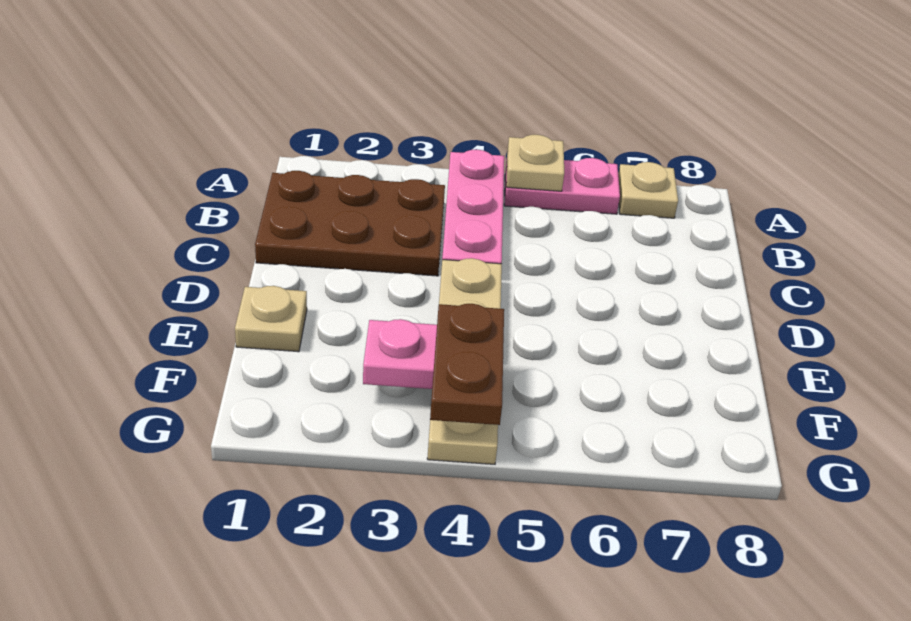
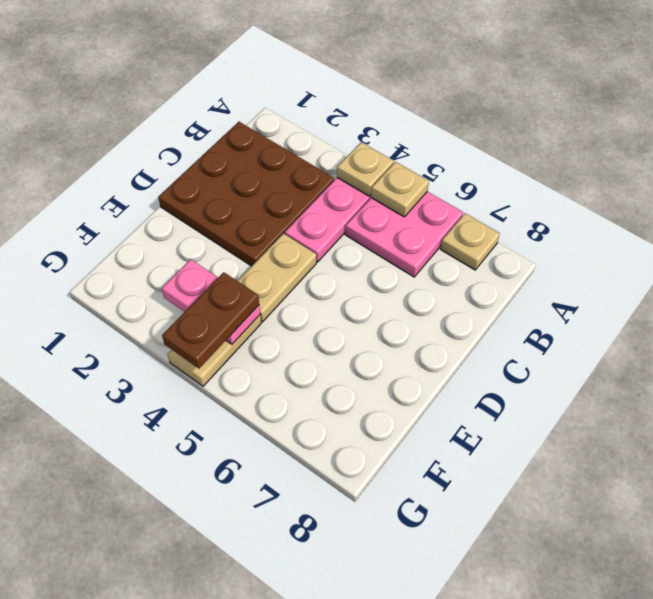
pink plate A5:A6 level 1 -> pink plate A5:B6 level 1
brown plate B1:C3 level 1 -> brown plate B1:D3 level 1
tan plate E1 level 1 -> tan plate A4 level 2

